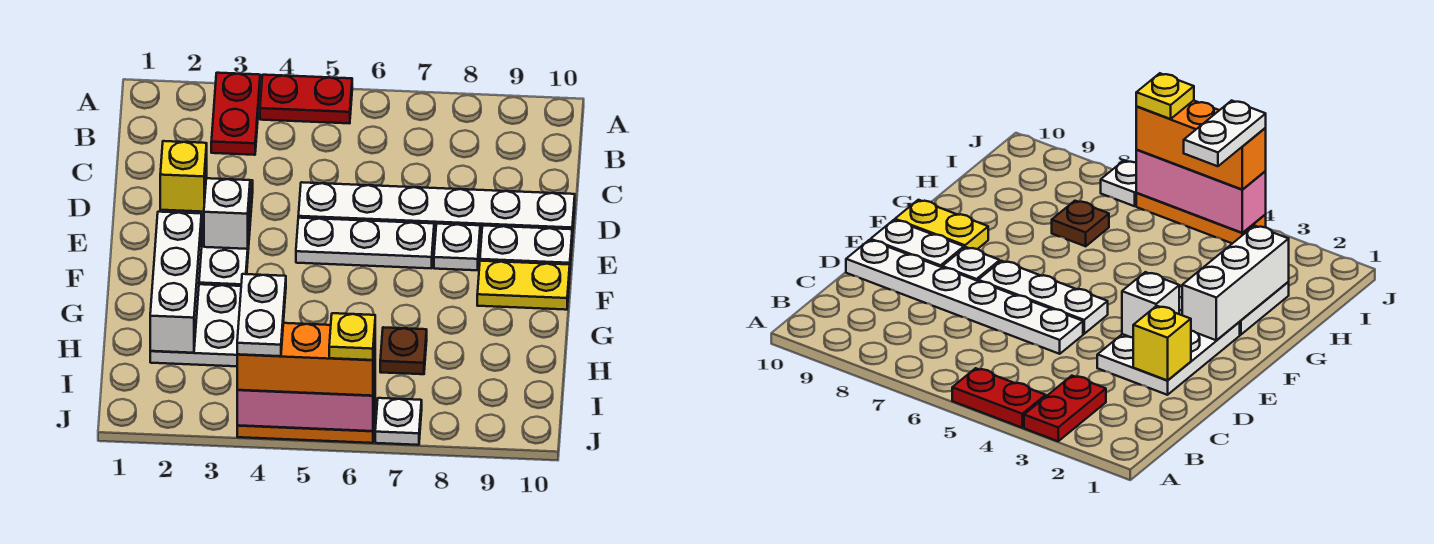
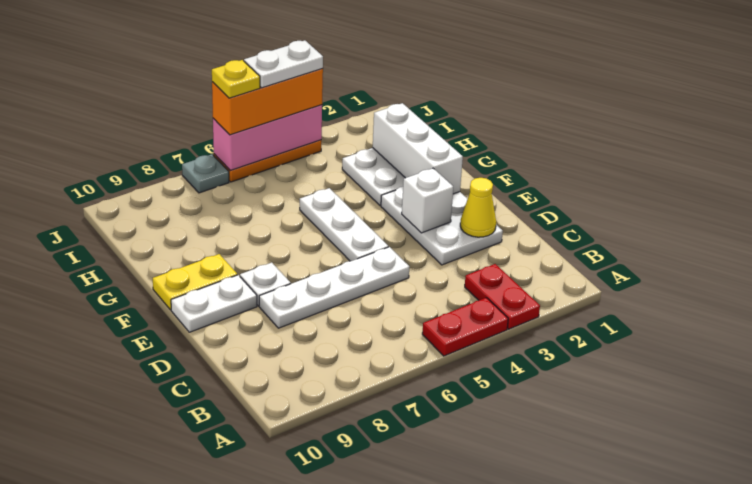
yellow brick D2 level 2 -> yellow cone D2 level 2
white plate D5:D10 level 1 -> white plate D5:D8 level 1
white plate E5:E7 level 1 -> white plate E5:G5 level 1
brown plate H7 level 1 -> none
white plate I4:J4 level 4 -> white plate J4:J5 level 4
white plate J7 level 1 -> grey plate J7 level 1

